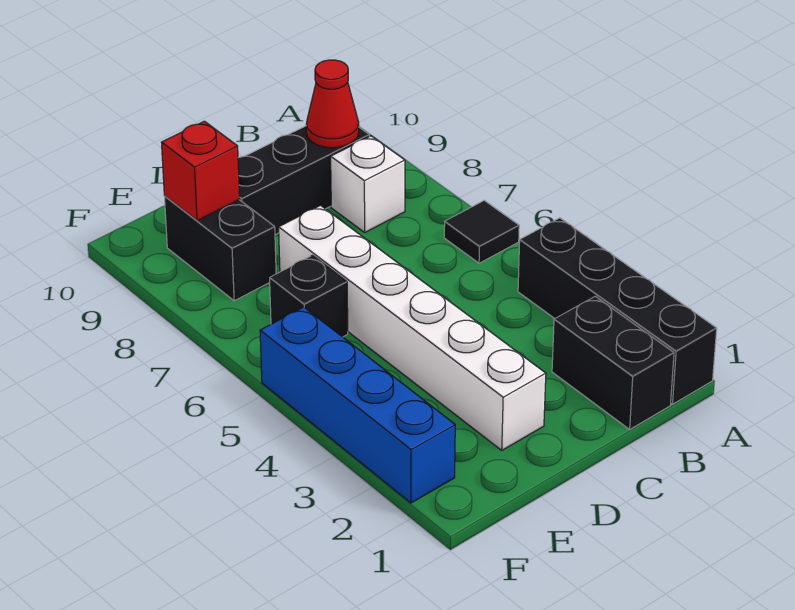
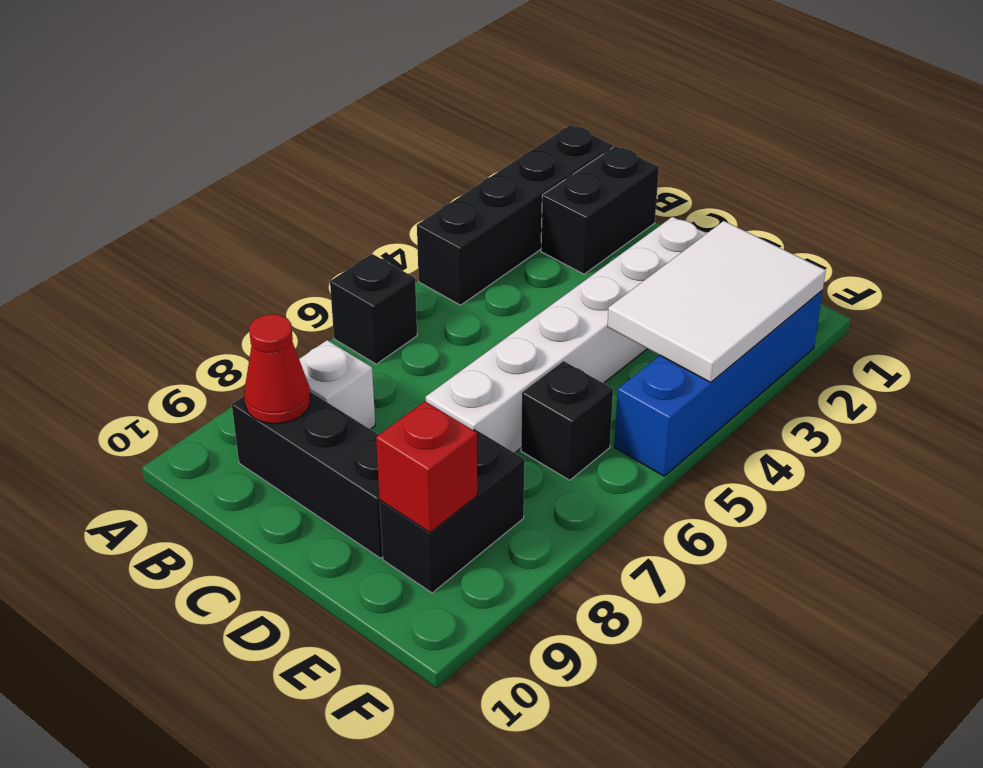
black tile A6 level 1 -> black brick A6 level 1
none -> white tile E2:F4 level 2

